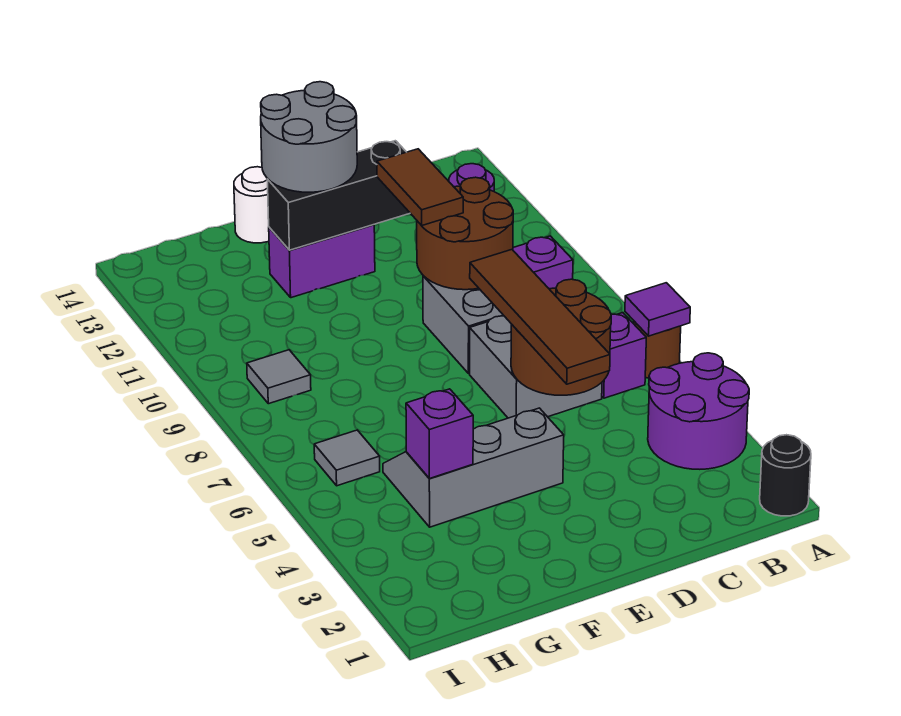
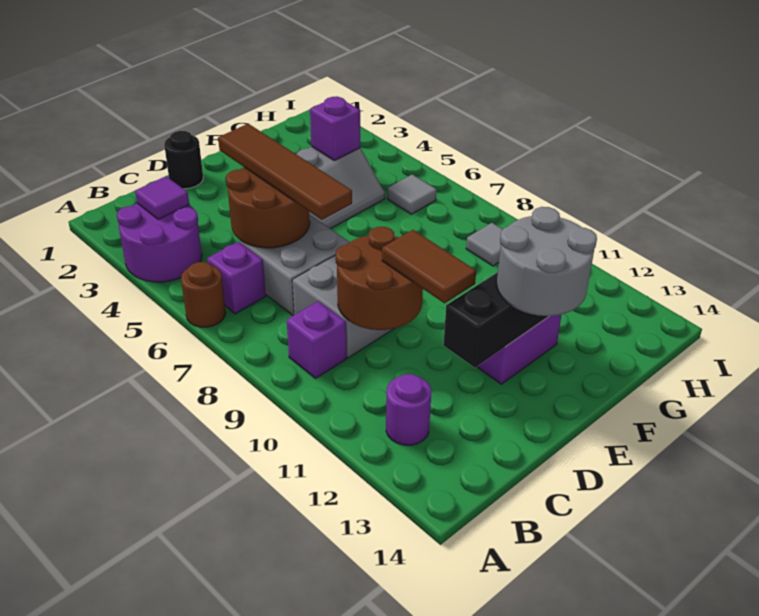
black round brick A1 level 1 -> black round brick D1 level 1
purple tile A6 level 2 -> purple tile B3 level 2
white round brick F14 level 1 -> none

